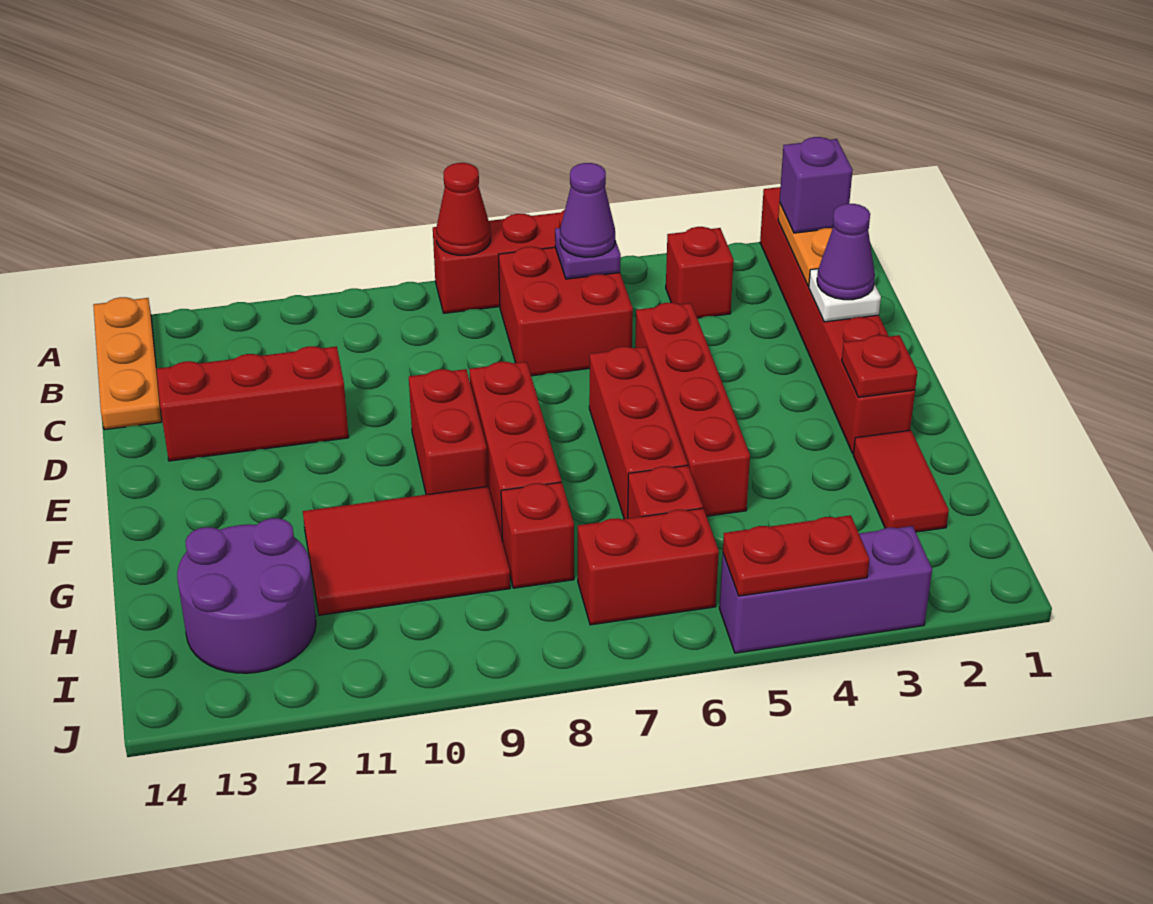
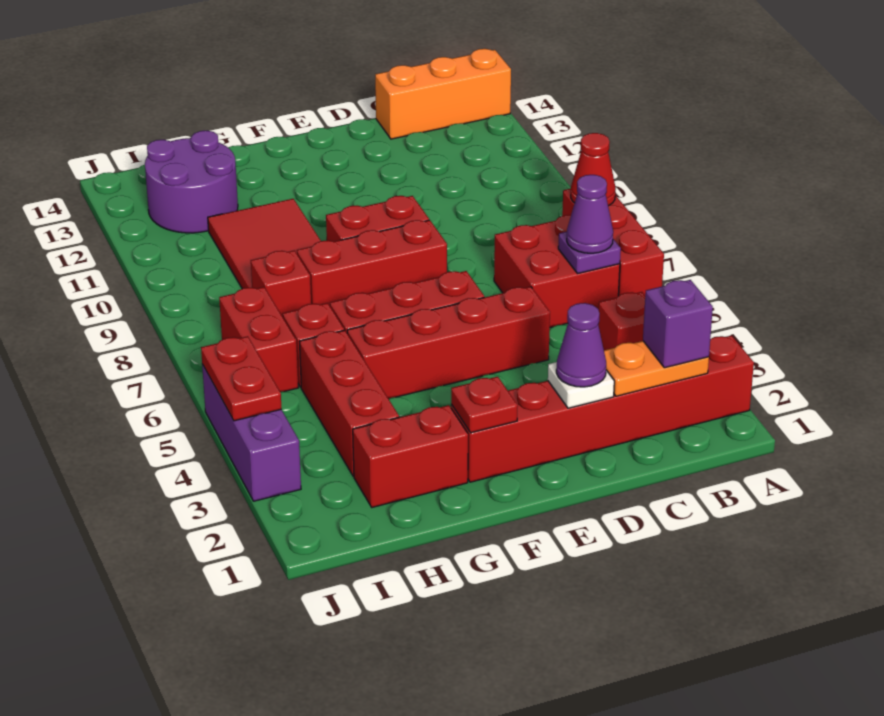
orange plate A14:C14 level 1 -> orange brick A14:C14 level 1
red brick D11:D13 level 1 -> red brick H3:H5 level 1
red tile G2:H2 level 1 -> red brick G2:H2 level 1

